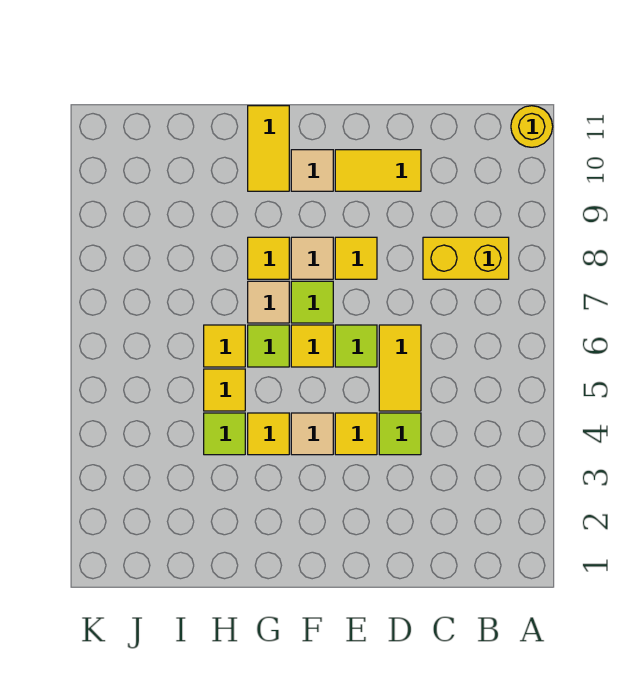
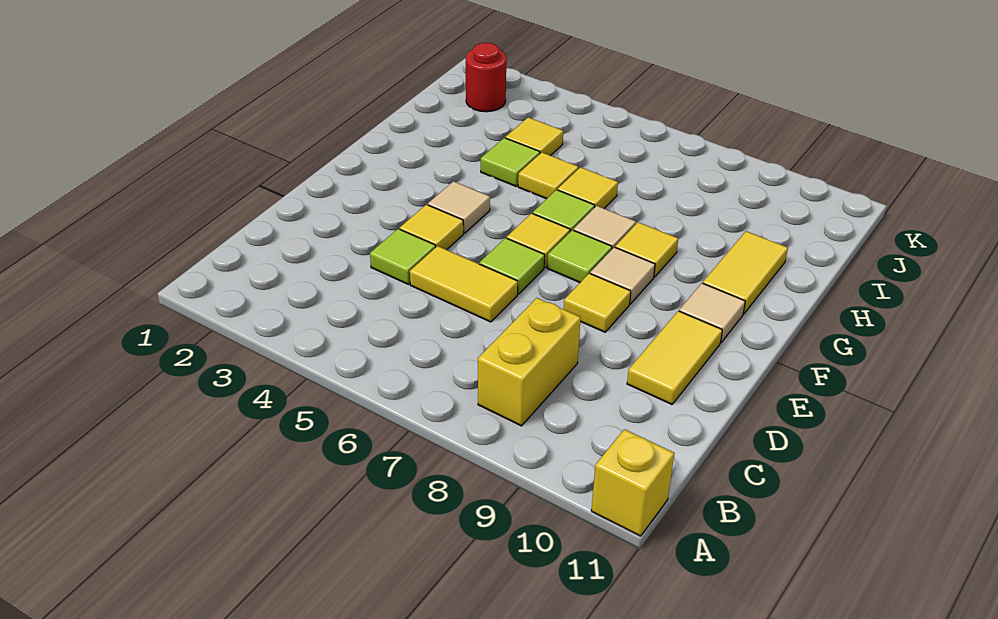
yellow round brick A11 level 1 -> yellow brick A11 level 1
yellow tile G4 level 1 -> yellow tile I4 level 1
yellow tile G10:G11 level 1 -> yellow tile G10:H10 level 1
none -> red round brick J2 level 1

